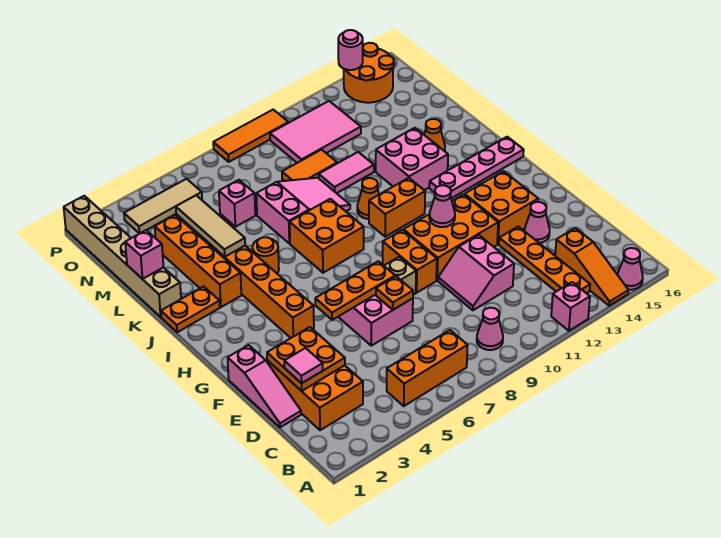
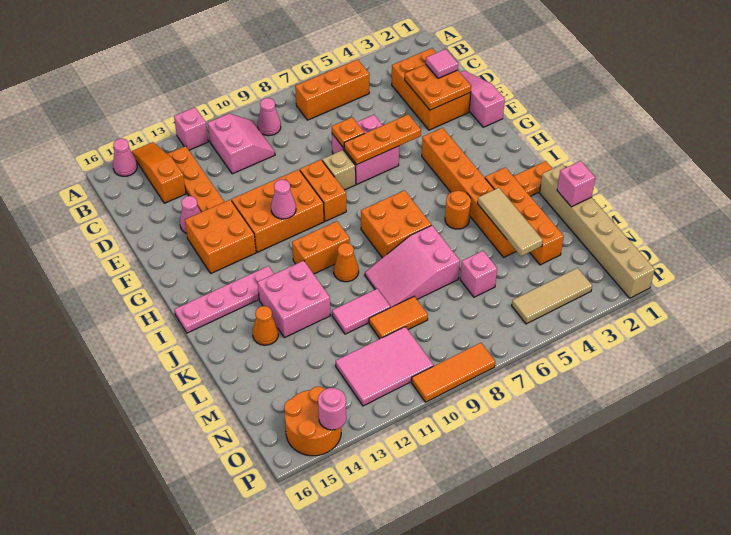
pink slope D10:E11 level 1 top 11 -> pink slope B10:C11 level 1 top 11

